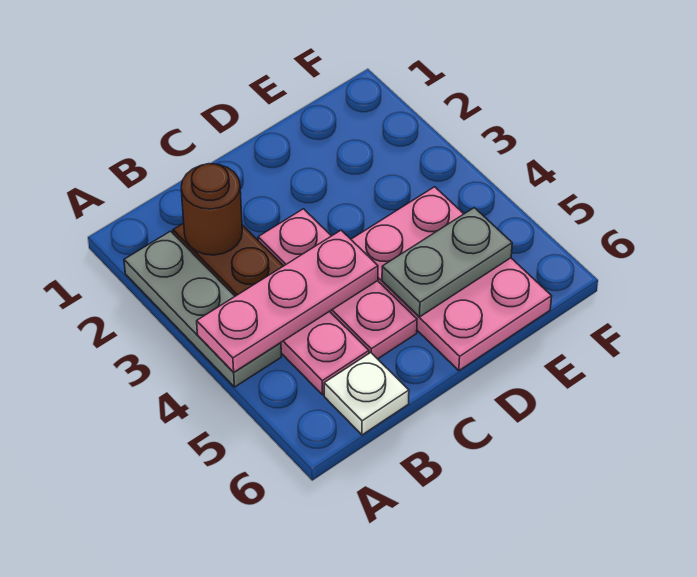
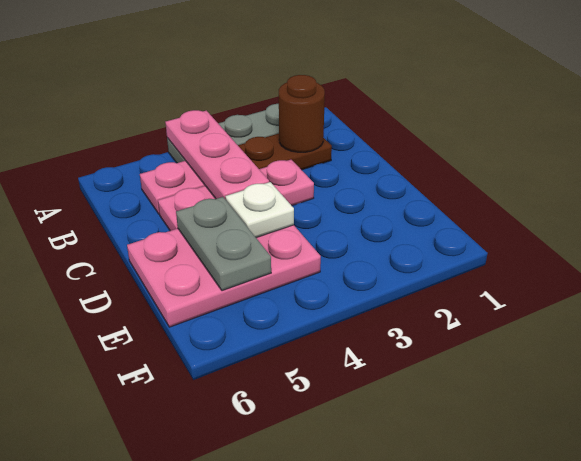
white plate B6 level 1 -> white plate D4 level 2

